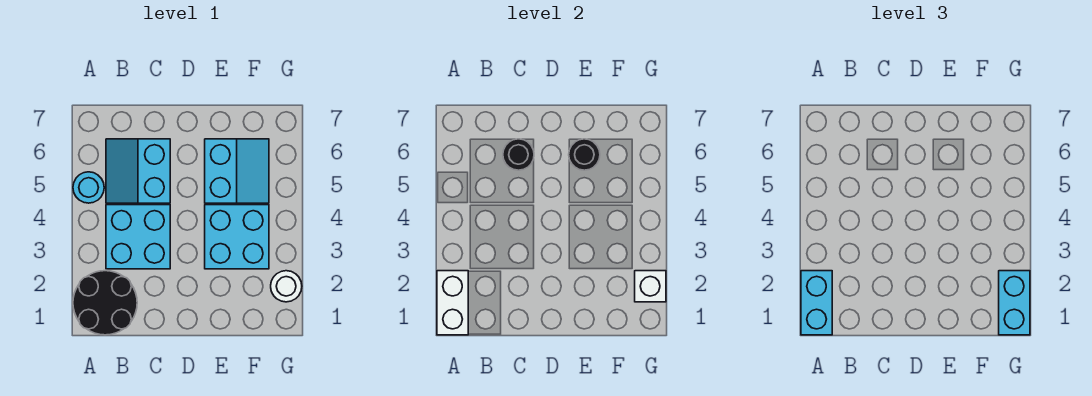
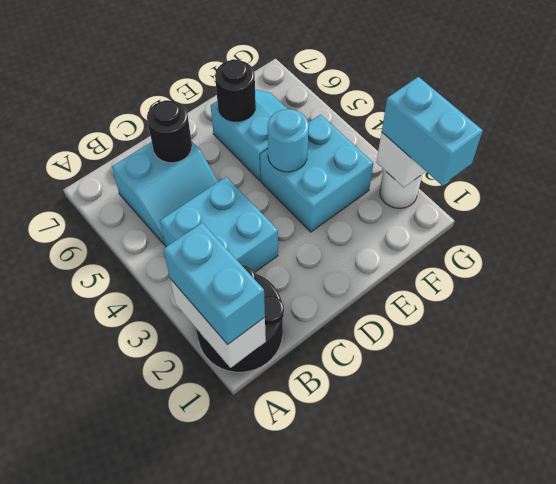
cyan round brick A5 level 1 -> cyan round brick E4 level 2
cyan slope B5:C6 level 1 top C -> cyan slope B5:C6 level 1 top 6

